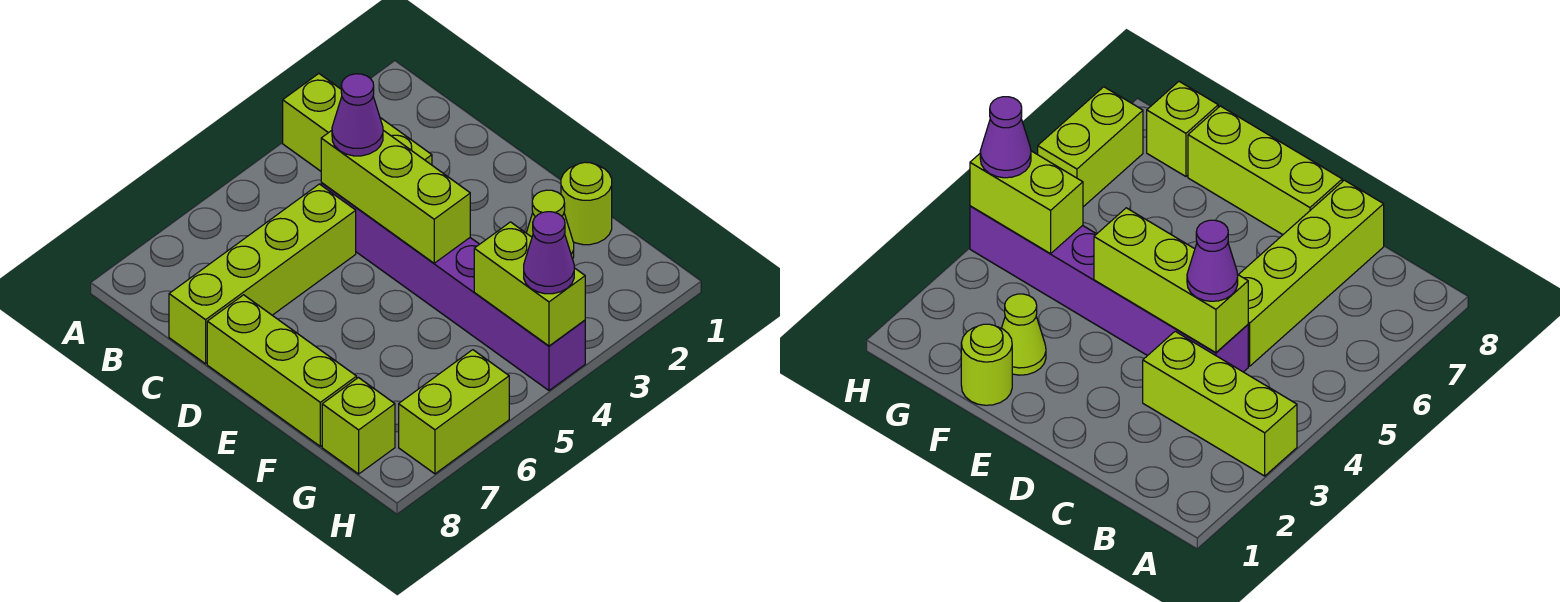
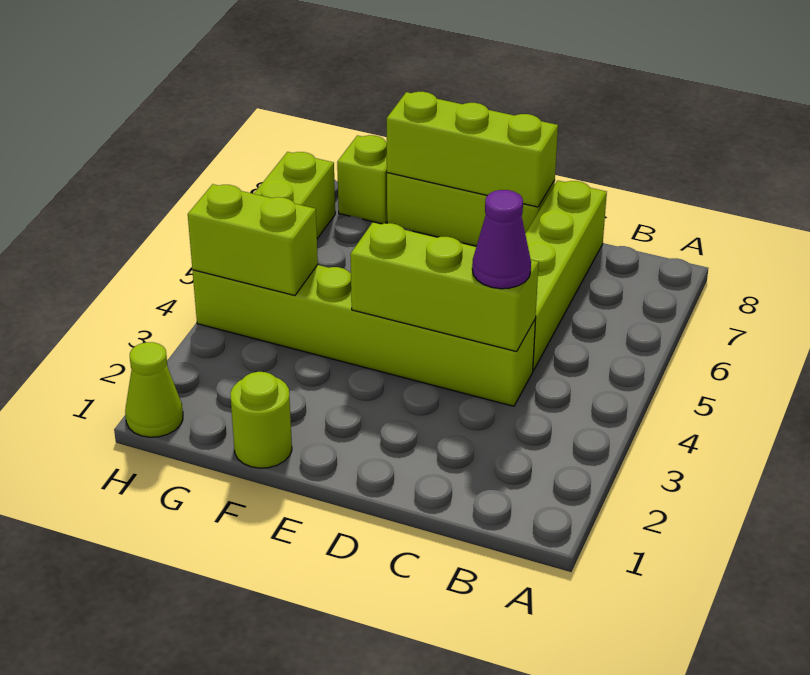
lime brick A3:C3 level 1 -> lime brick D8:F8 level 2
purple brick C4:H4 level 1 -> lime brick C4:H4 level 1
lime cone F2 level 1 -> lime cone H1 level 1
purple cone H4 level 3 -> none

